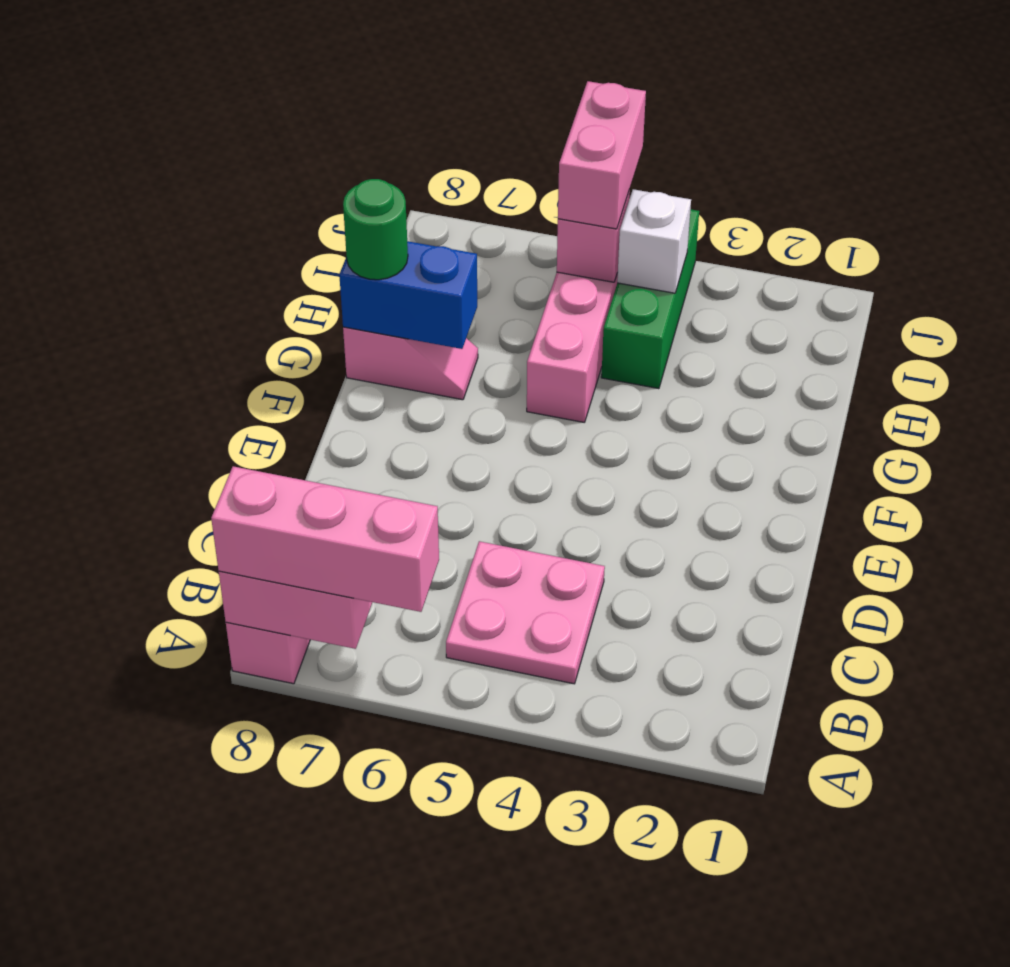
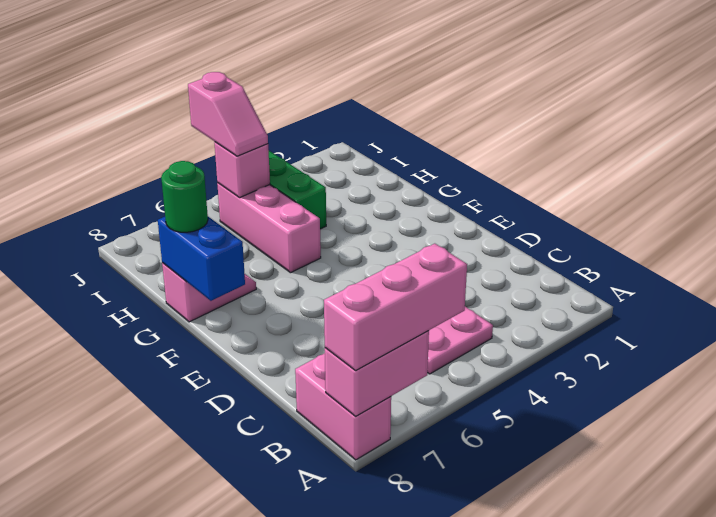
blue brick G7:G8 level 2 -> blue brick F8:G8 level 2
white brick I4 level 2 -> none
pink brick I5:J5 level 3 -> pink slope I5:J5 level 3 top J

